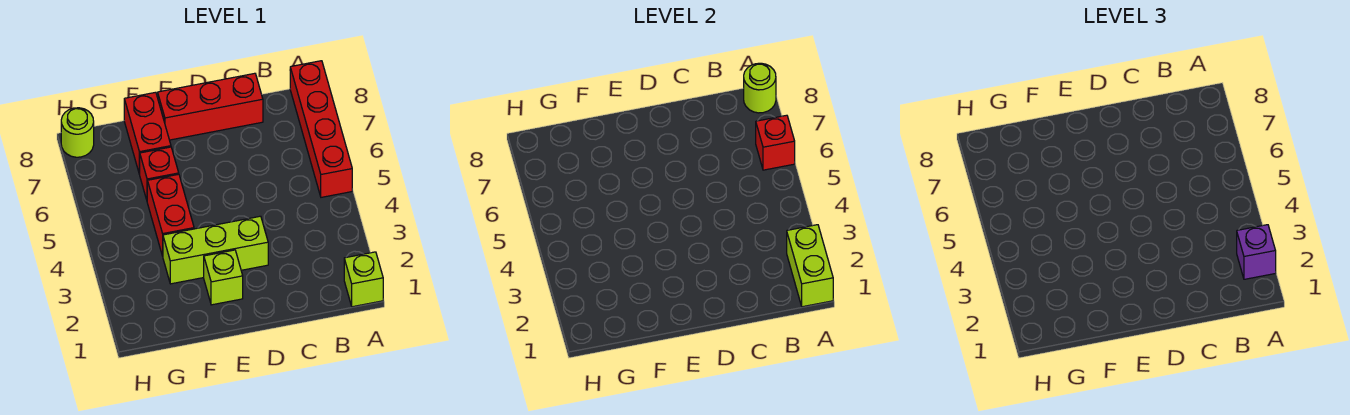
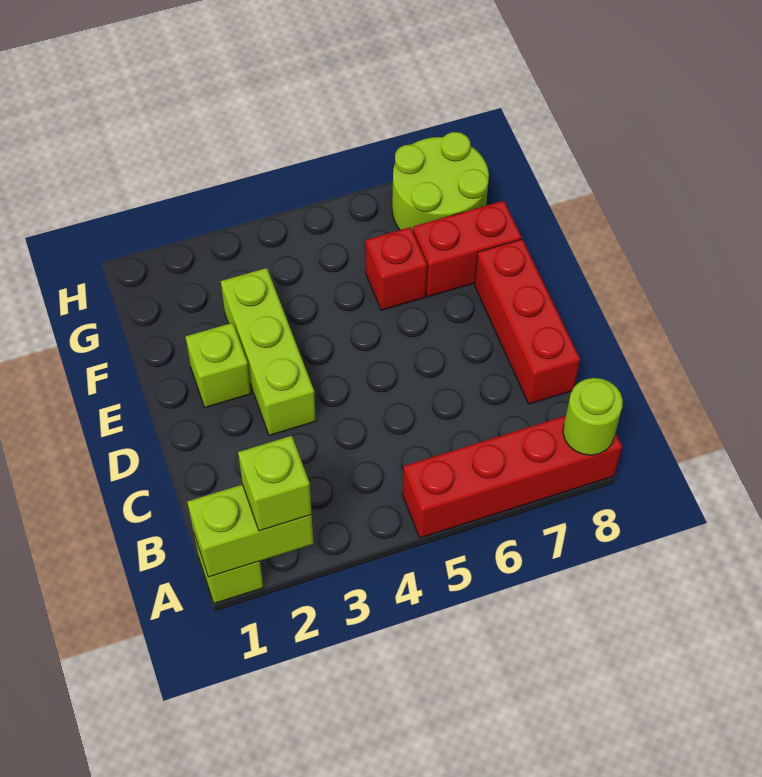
purple brick A2 level 3 -> lime brick A2 level 3
red brick A6 level 2 -> none
red brick F4:F5 level 1 -> none
lime round brick H8 level 1 -> lime round brick G7:H8 level 1

